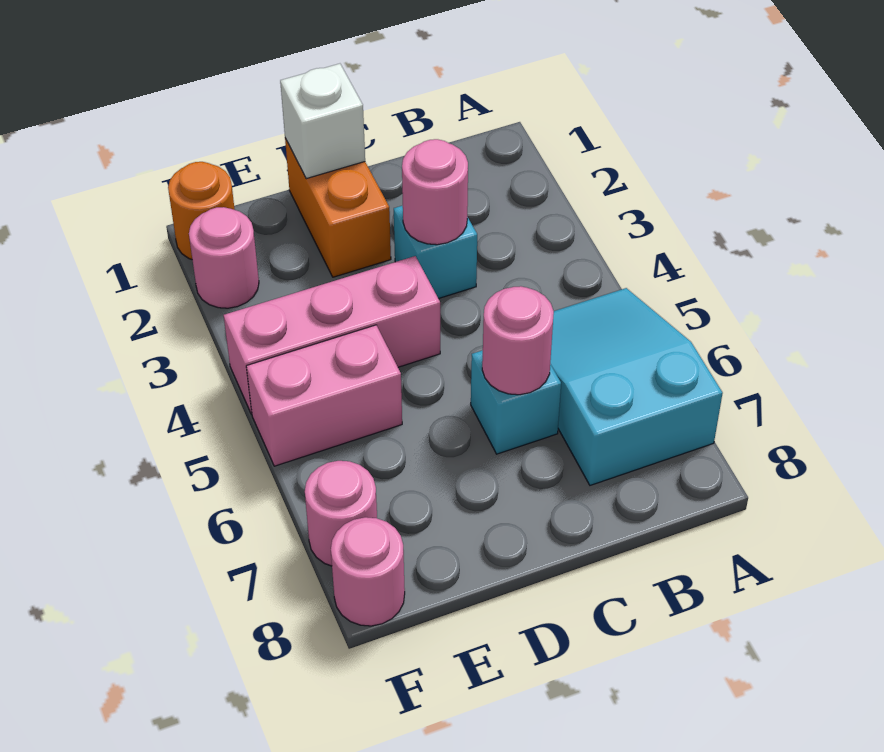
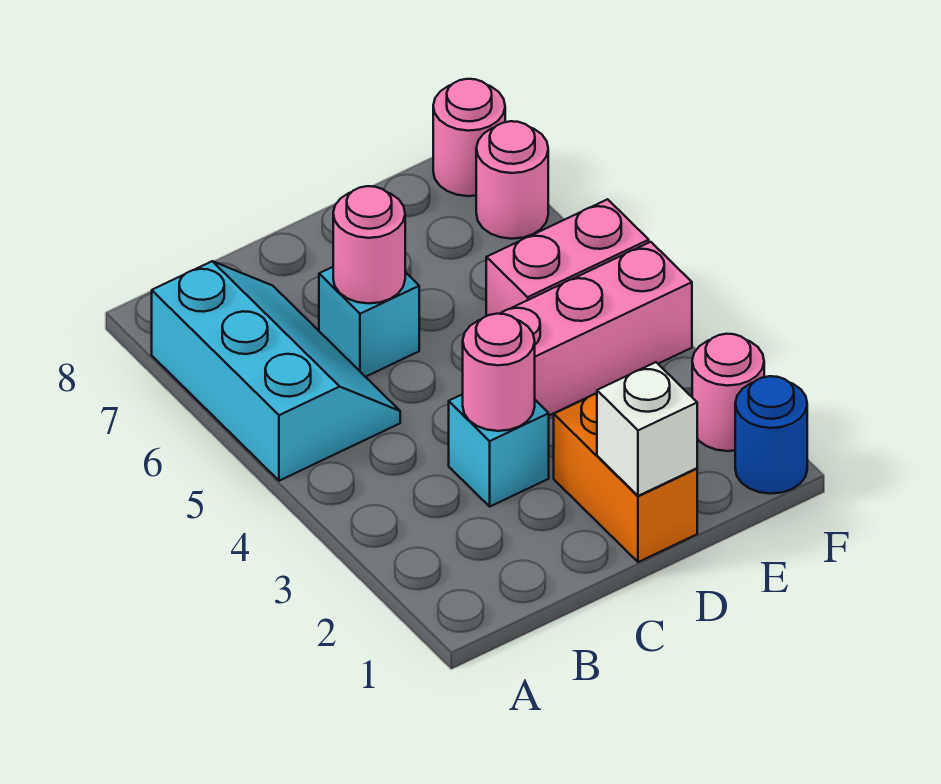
cyan slope A5:B7 level 1 top 7 -> cyan slope A5:B7 level 1 top A
orange round brick F1 level 1 -> blue round brick F1 level 1

